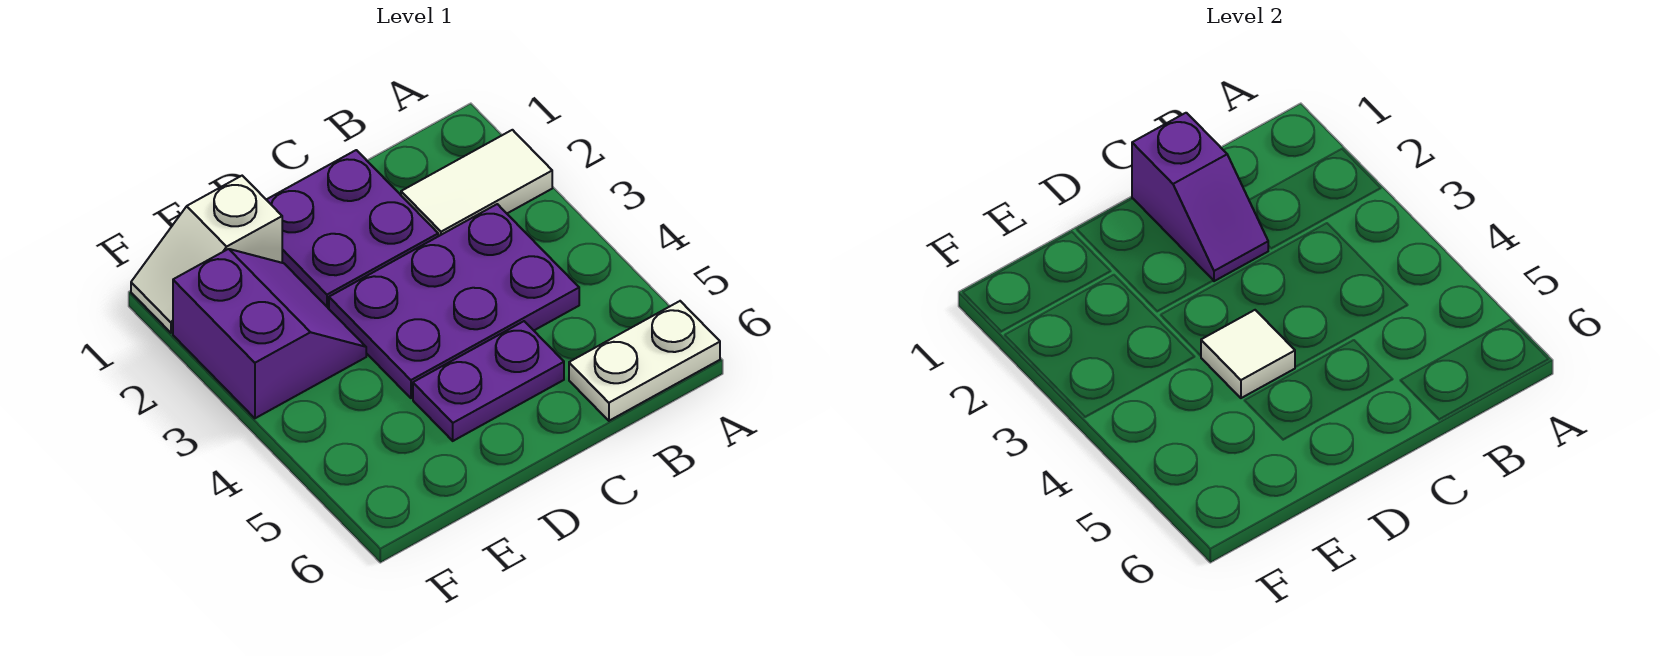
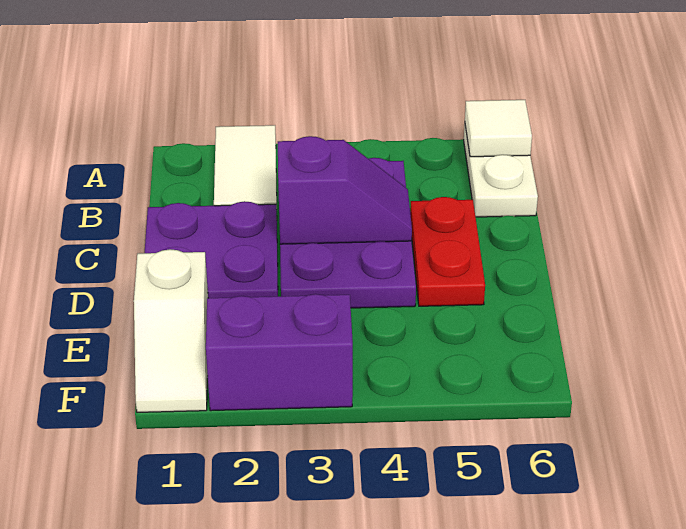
purple slope C1:C2 level 2 top 1 -> purple slope C3:C4 level 2 top 3
purple plate C5:D5 level 1 -> red plate C5:D5 level 1
white tile D4 level 2 -> white tile A6 level 2

